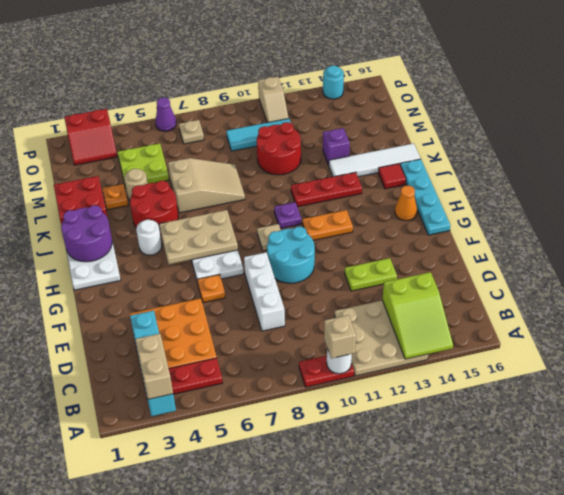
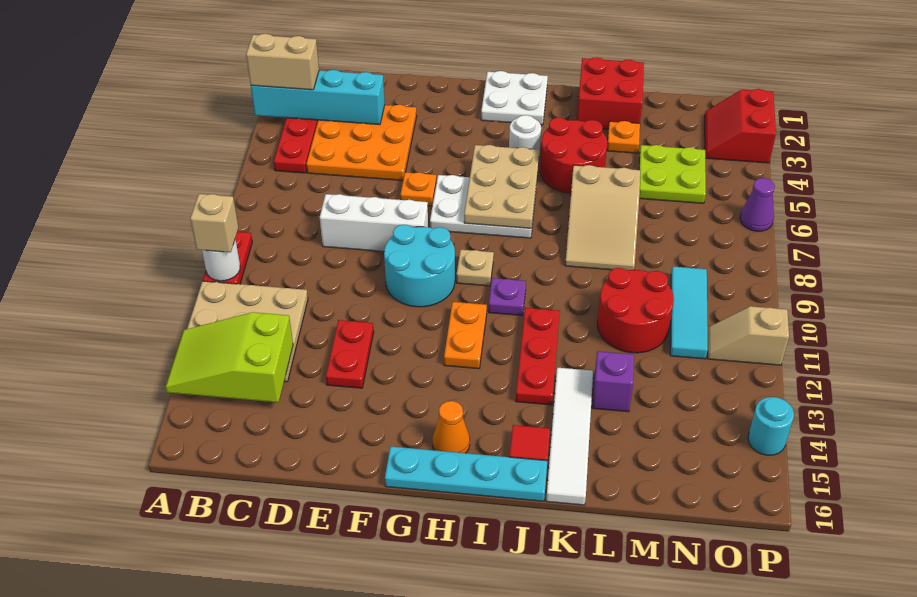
lime plate E12:E13 level 1 -> red plate E12:E13 level 1
purple round brick I1:J2 level 2 -> none
tan round brick L4 level 1 -> none
tan plate O7 level 1 -> none

